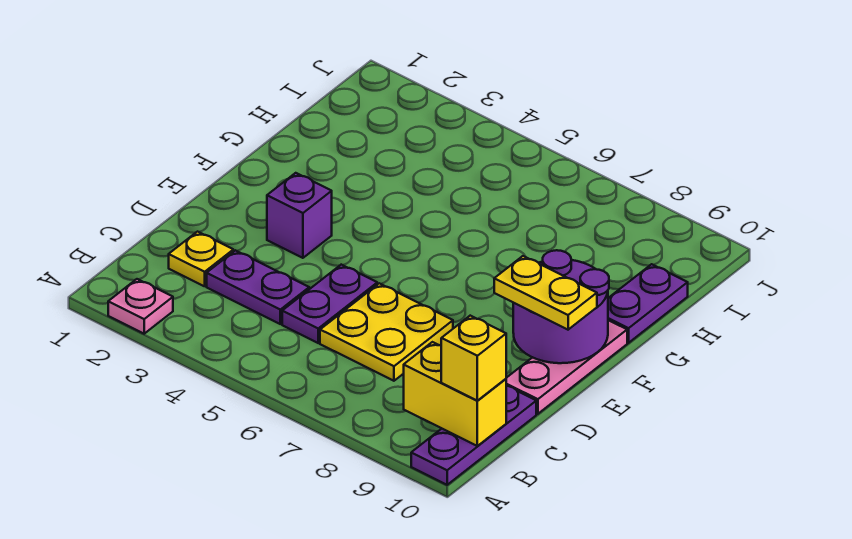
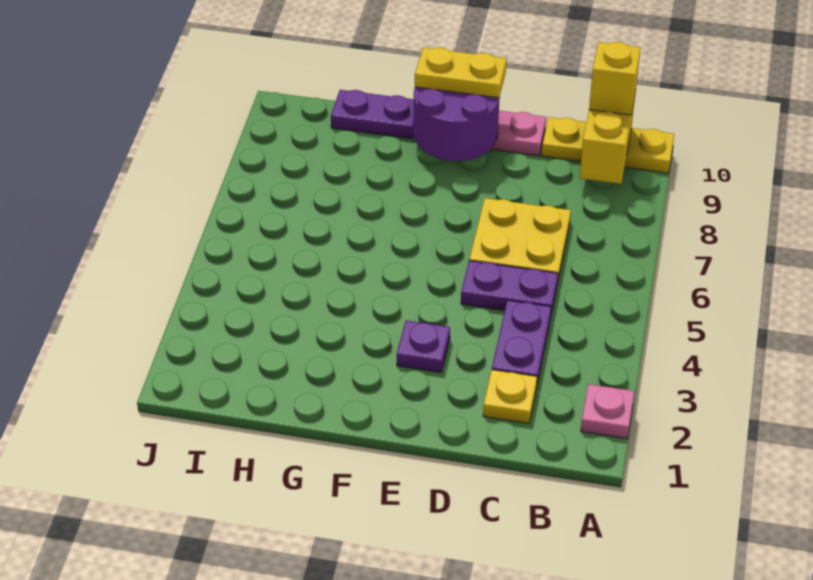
purple plate A10:C10 level 1 -> yellow plate A10:C10 level 1
purple brick E3 level 1 -> purple plate E3 level 1
yellow plate E9:E10 level 3 -> yellow plate E10:F10 level 3

